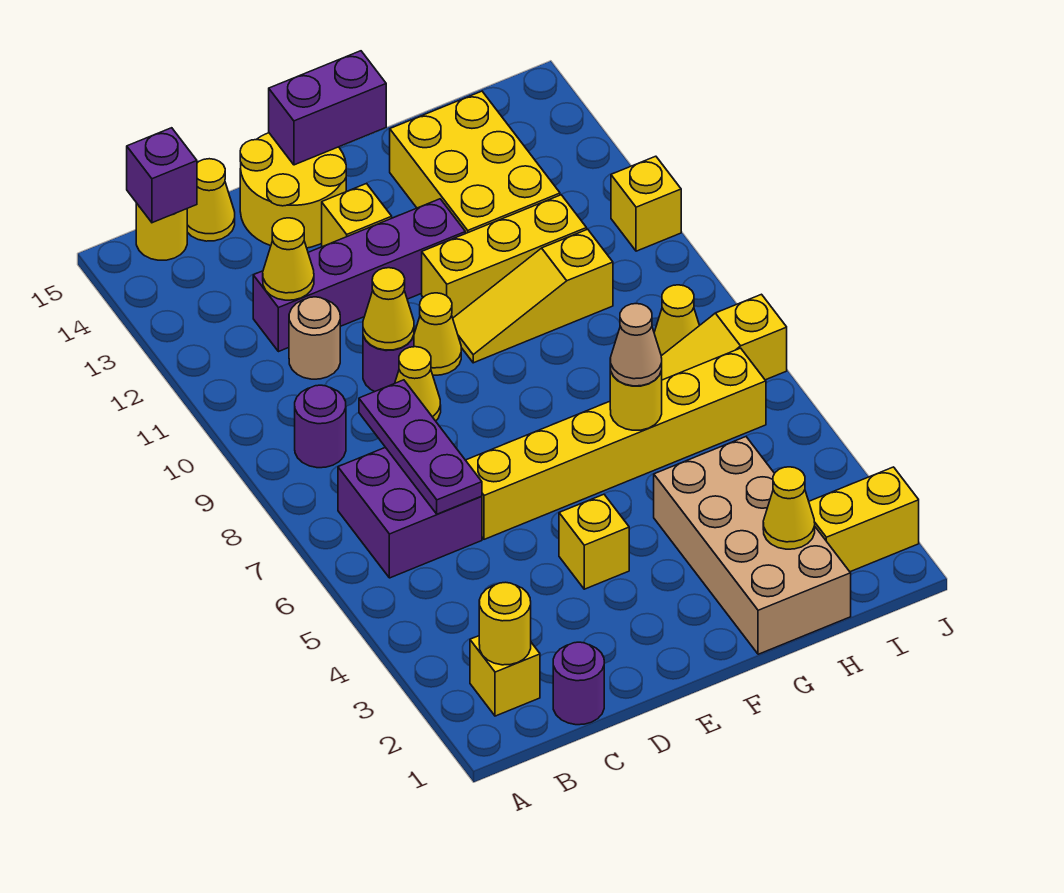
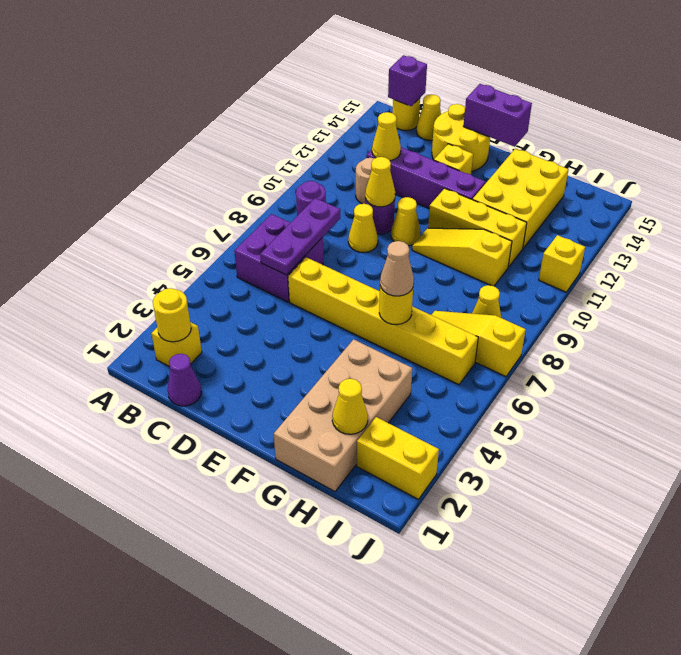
purple round brick C1 level 1 -> purple cone C1 level 1
yellow brick E4 level 1 -> none

